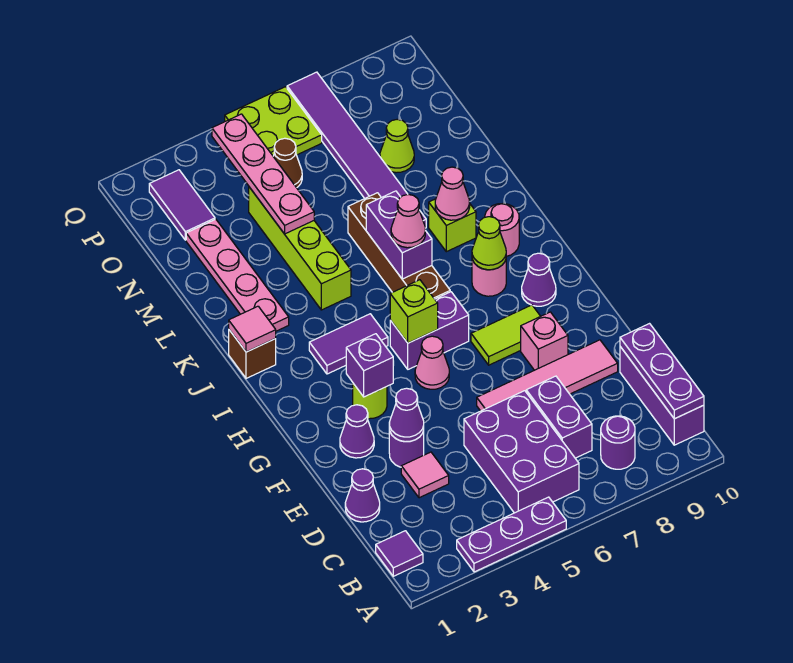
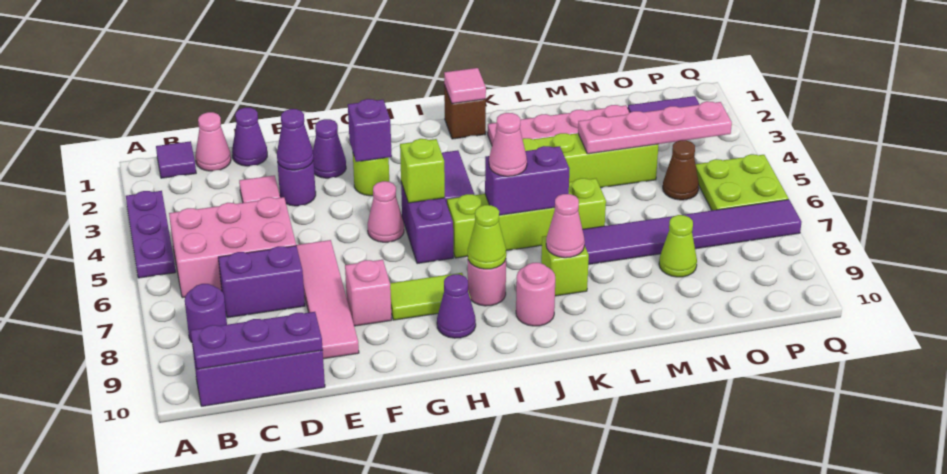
purple brick B5:D6 level 1 -> pink brick B5:D6 level 1
none -> pink cone C1 level 1
lime tile G7:G8 level 1 -> lime tile G8:H8 level 1
brown brick I6:L6 level 1 -> lime brick I6:L6 level 1

